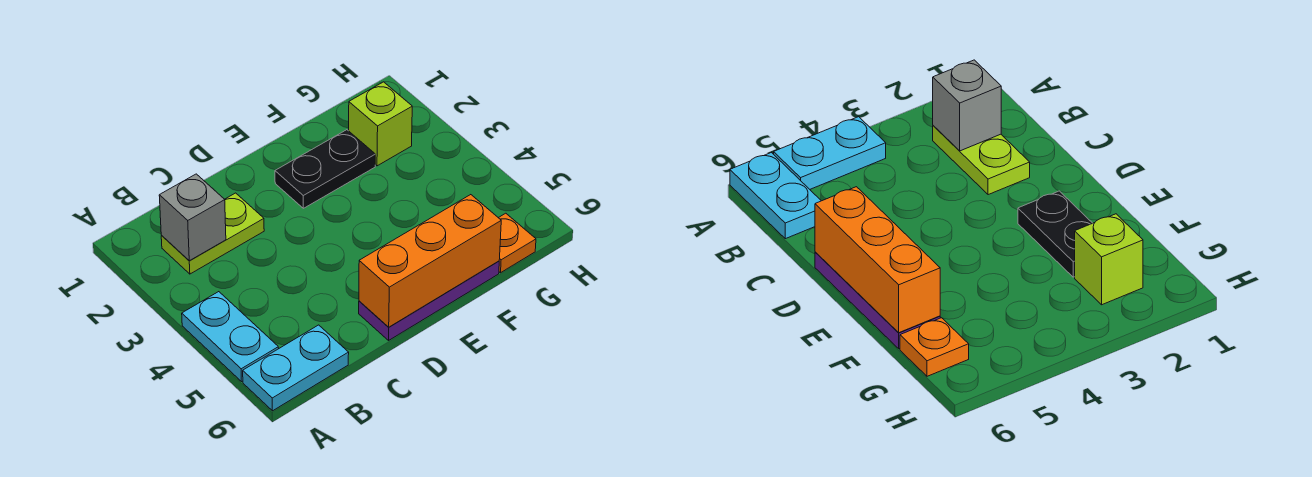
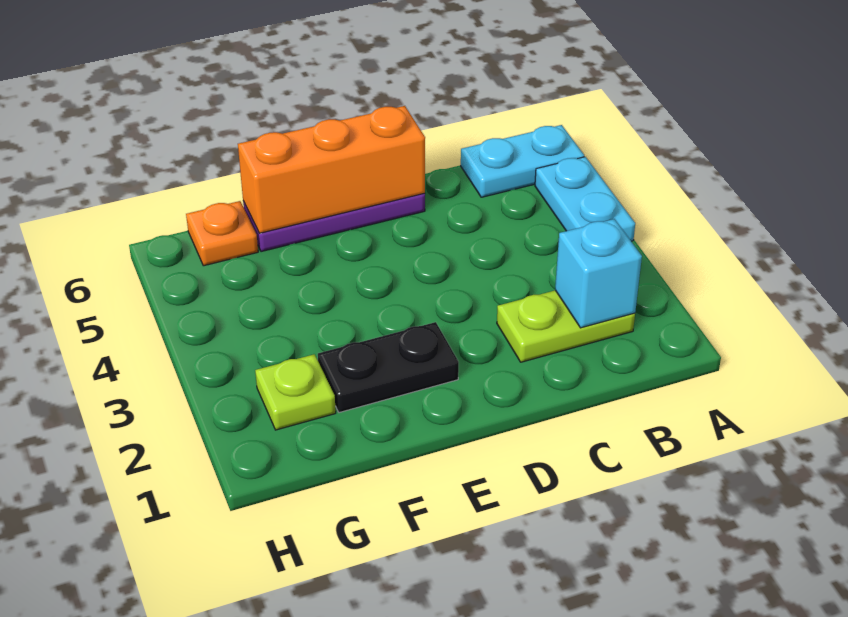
grey brick B2 level 2 -> cyan brick B2 level 2
lime brick G2 level 1 -> lime plate G2 level 1

